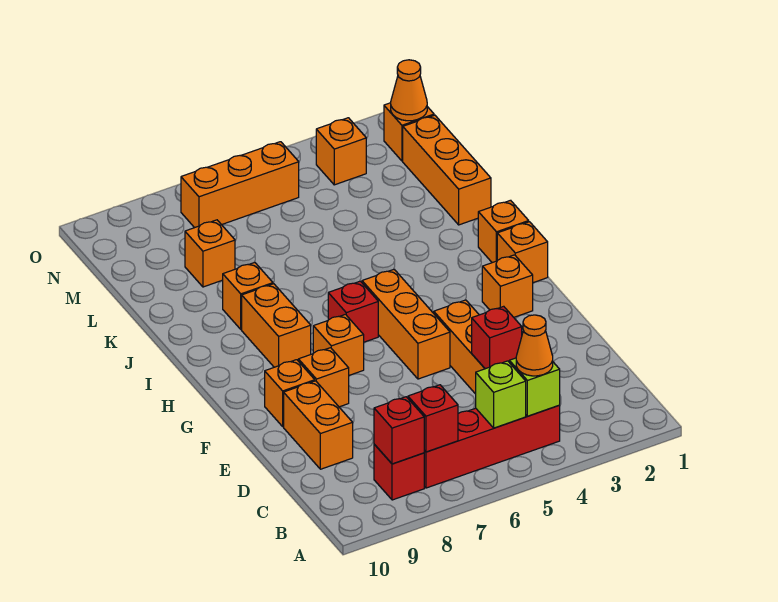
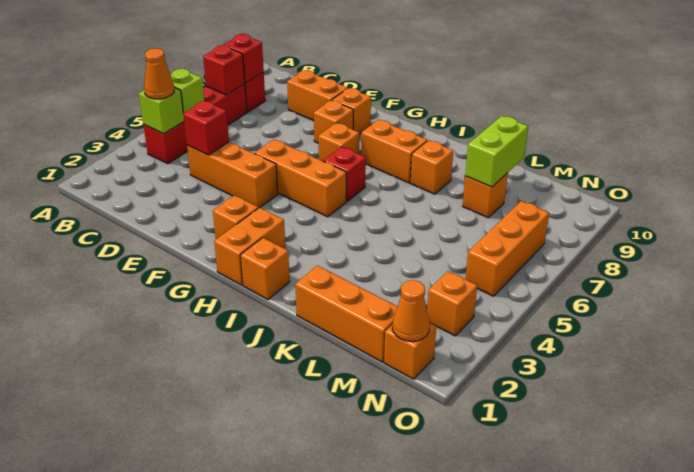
orange brick H1 level 1 -> orange brick H1:H2 level 1
none -> lime brick L8:L9 level 2

